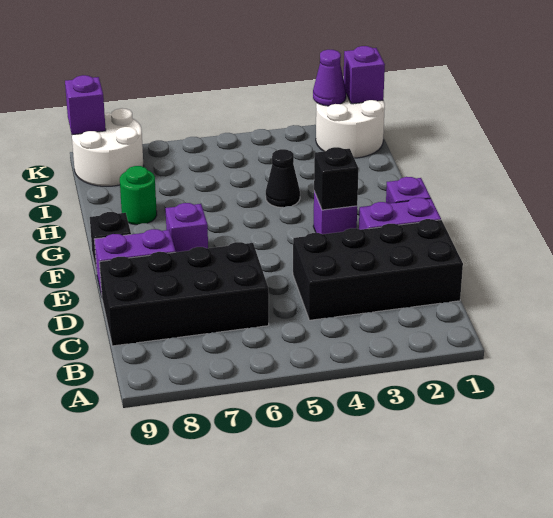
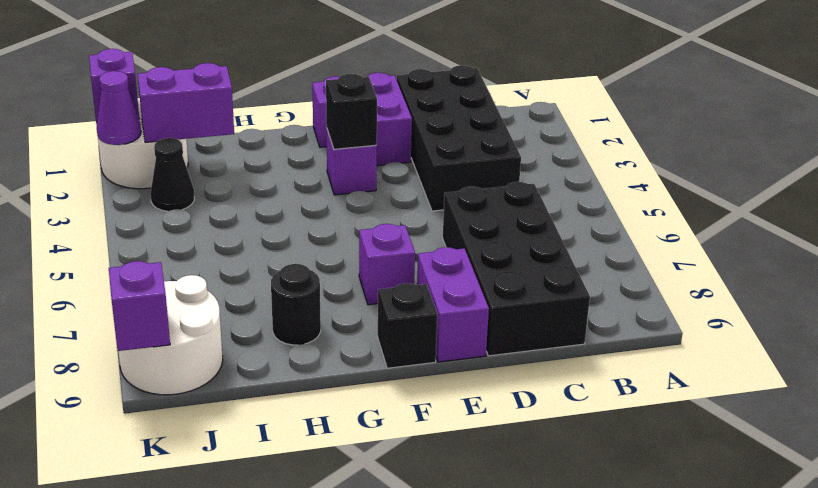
black cone H4 level 1 -> black cone J3 level 1
green round brick H8 level 1 -> black round brick H8 level 1
none -> purple brick I2:J2 level 2

